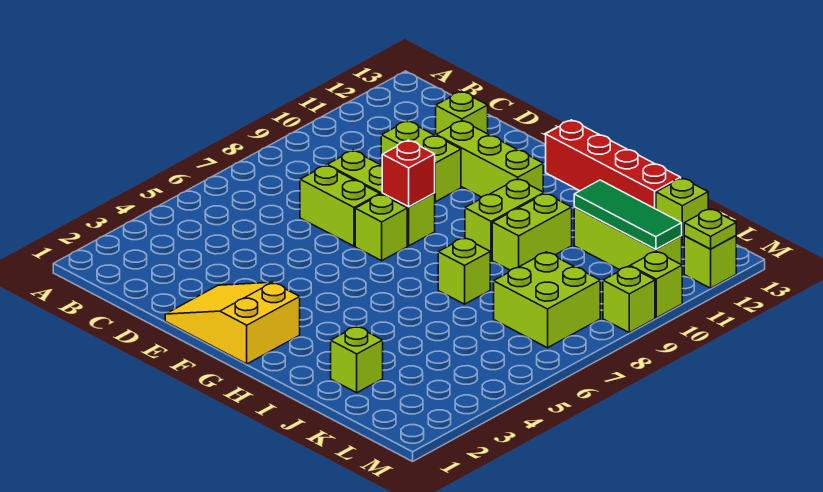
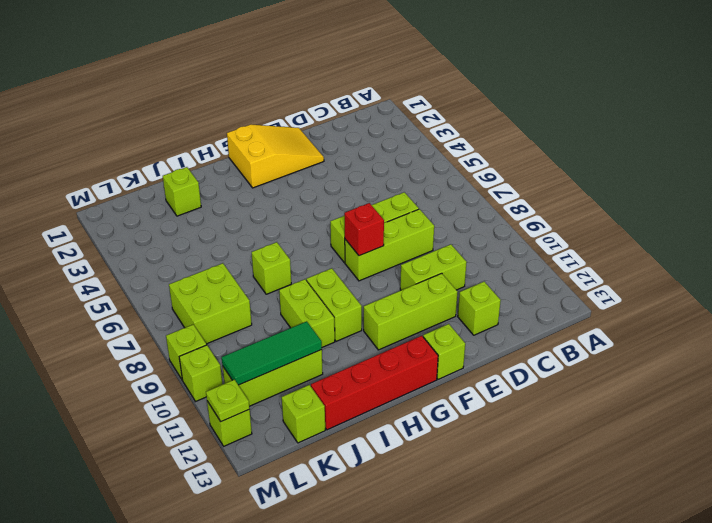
none -> lime brick F13 level 1

